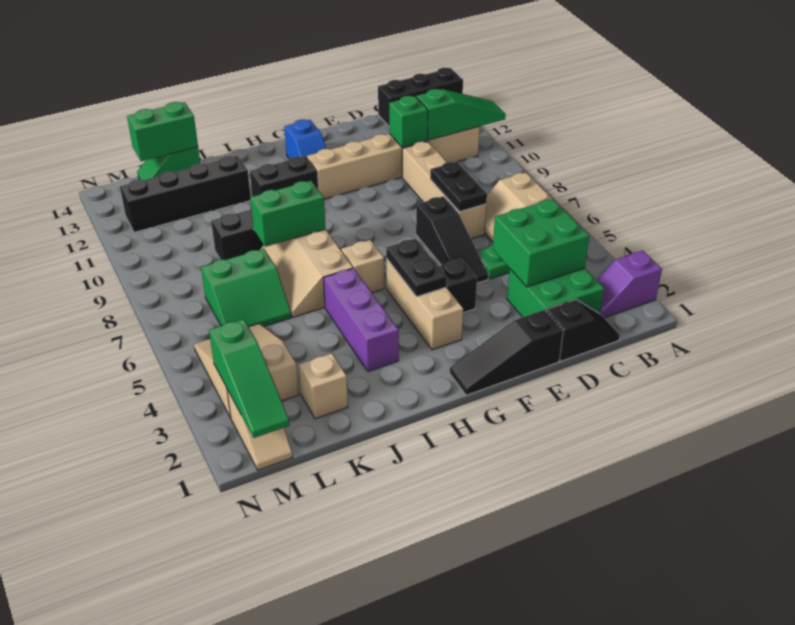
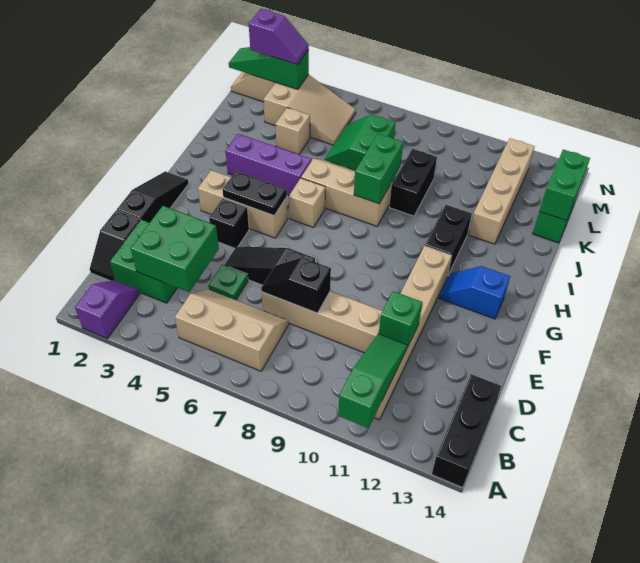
green slope A11:C11 level 2 top C -> green slope A11:C11 level 2 top A
black plate D7:D8 level 2 -> black slope D7:D8 level 2 top 8
black brick J12:M12 level 1 -> tan brick J12:M12 level 1
tan brick K2 level 1 -> tan brick K4 level 1
none -> purple slope M2:M3 level 3 top 2

